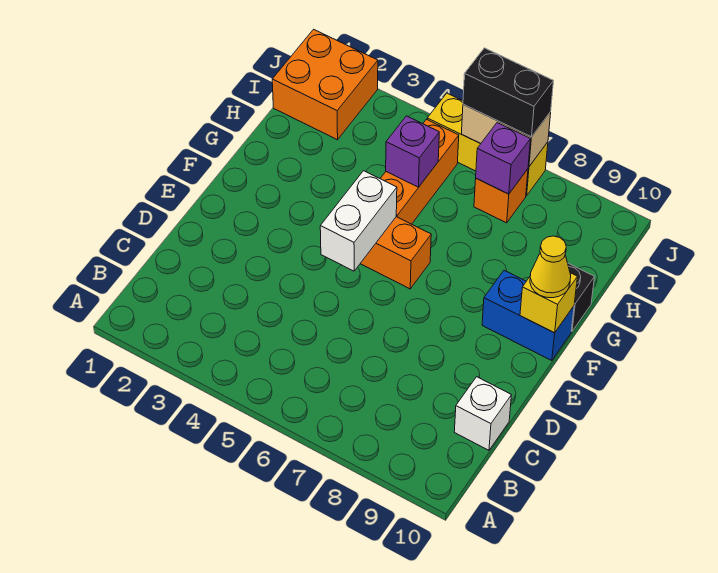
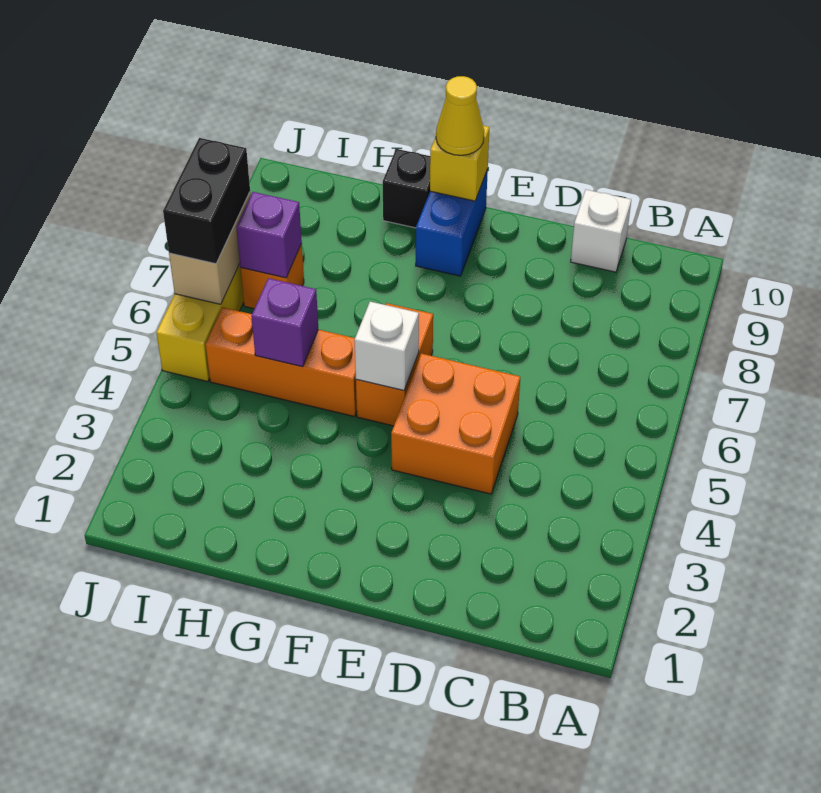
white brick E5:F5 level 2 -> white brick F5 level 2
orange brick I1:J2 level 1 -> orange brick D4:E5 level 1

